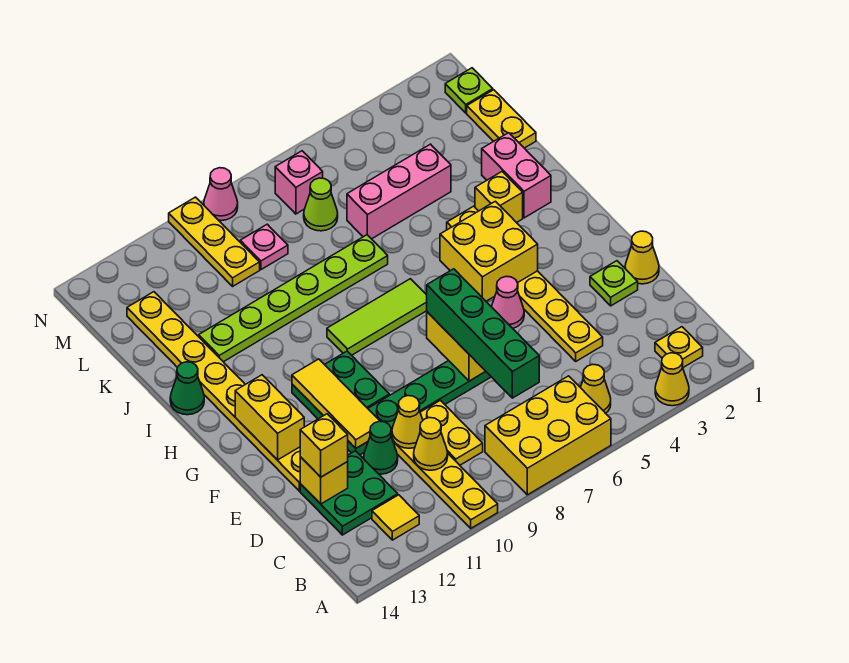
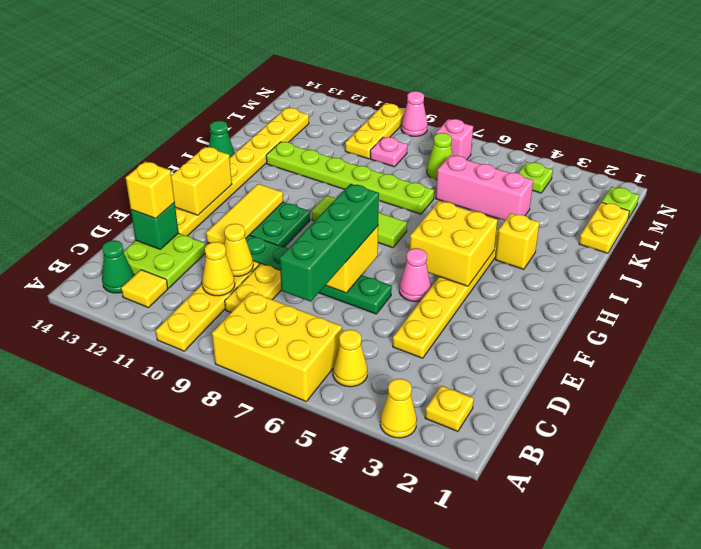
green plate C12:D13 level 1 -> lime plate C12:D13 level 1
green cone D11 level 1 -> green cone B13 level 1
yellow brick D13 level 2 -> green brick D13 level 2
yellow cone E1 level 1 -> none
lime plate E2 level 1 -> lime plate M4 level 1
pink brick I2:J2 level 1 -> none

